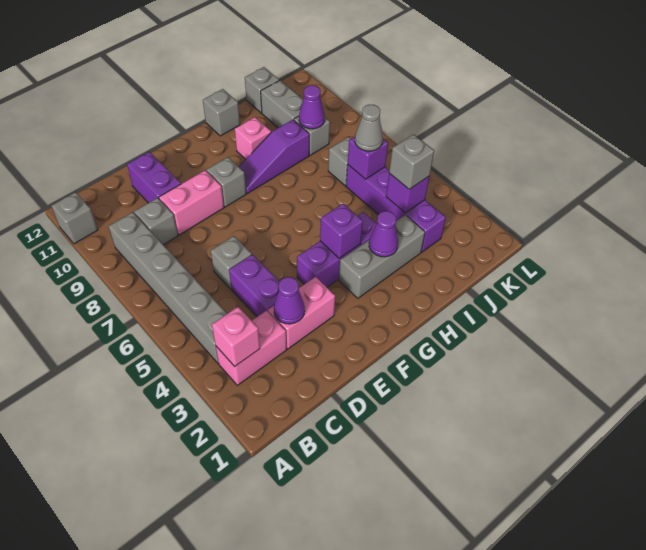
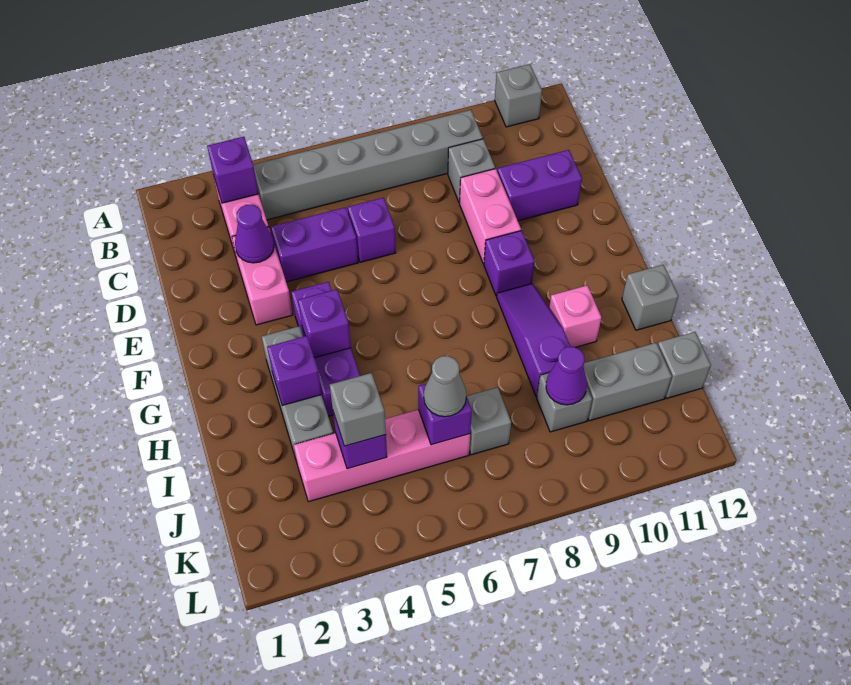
pink brick B3 level 2 -> purple brick B3 level 2
grey brick D6 level 1 -> purple brick D6 level 1
grey brick F9 level 1 -> purple brick F9 level 1
purple cone H3 level 2 -> purple brick H3 level 2
purple brick J3:J6 level 1 -> pink brick J3:J6 level 1

